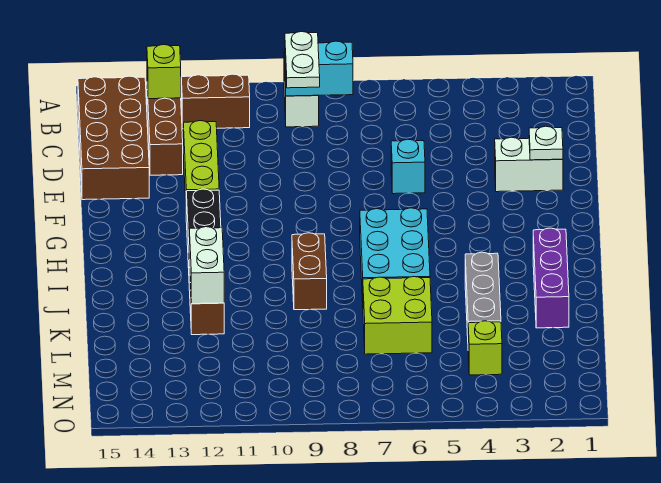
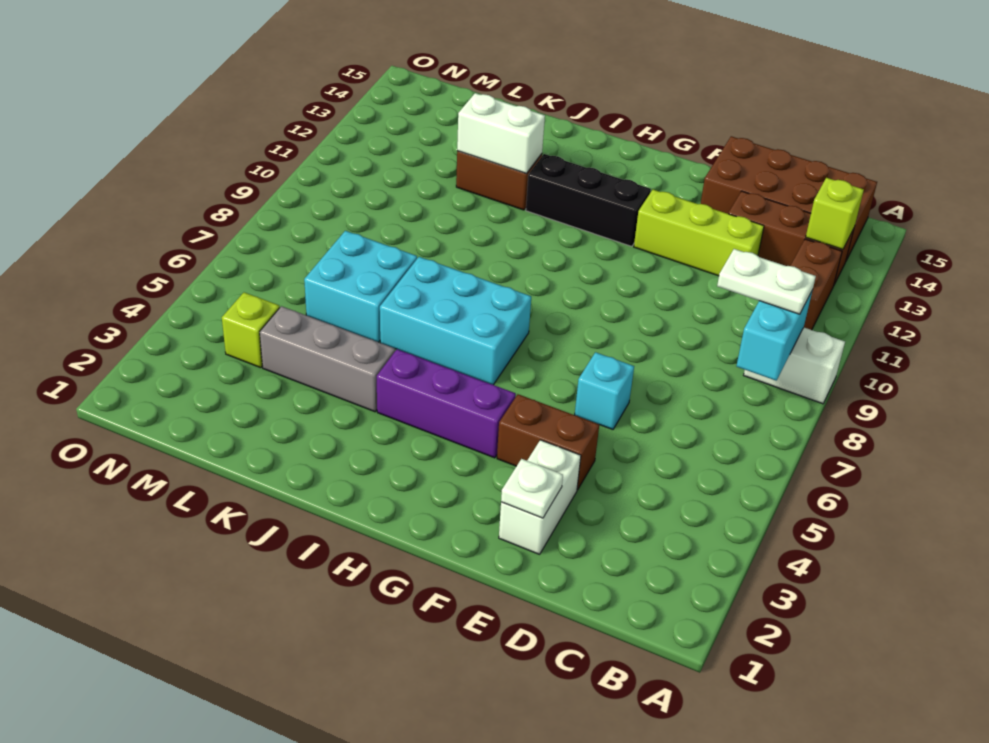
purple brick I2:K2 level 1 -> purple brick G4:I4 level 1
brown brick I9:J9 level 1 -> brown brick E4:F4 level 1
lime brick K6:L7 level 1 -> cyan brick K6:L7 level 1

